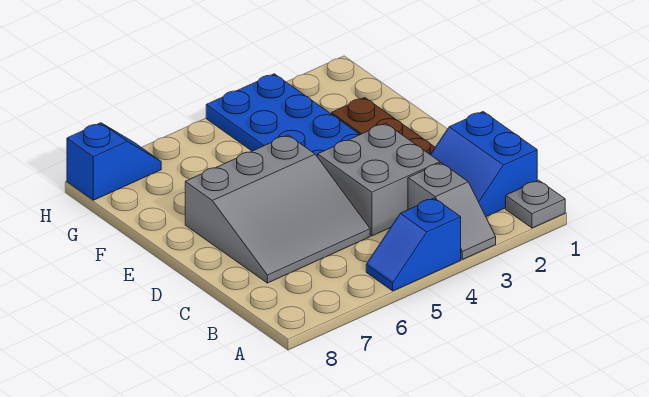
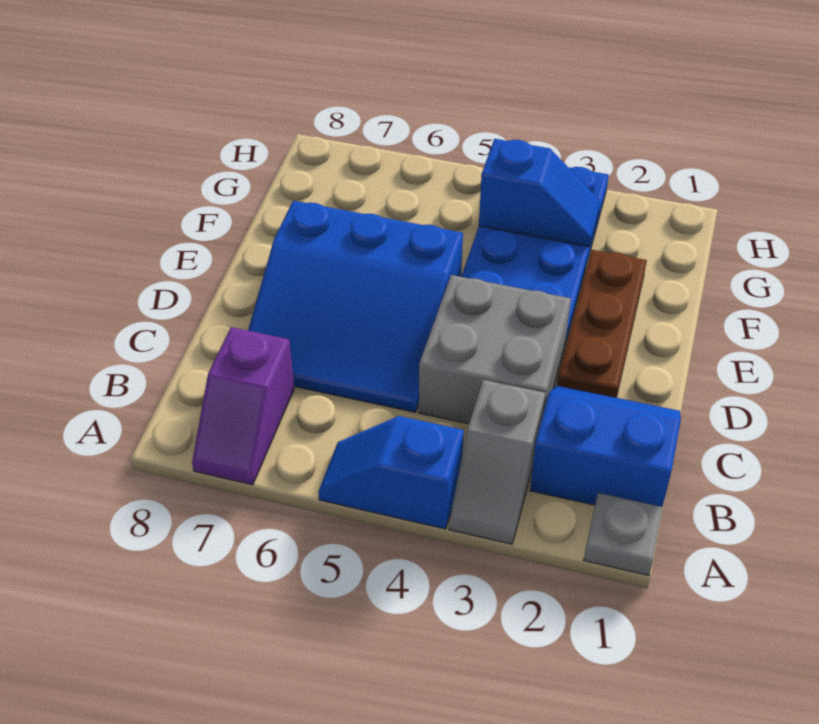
none -> purple slope A7:B7 level 1 top B
blue slope B1:C2 level 1 top 1 -> blue slope B1:C2 level 1 top B
grey slope C5:E7 level 1 top E -> blue slope C5:E7 level 1 top E
blue slope H7:H8 level 1 top 8 -> blue slope G3:G4 level 2 top 4

